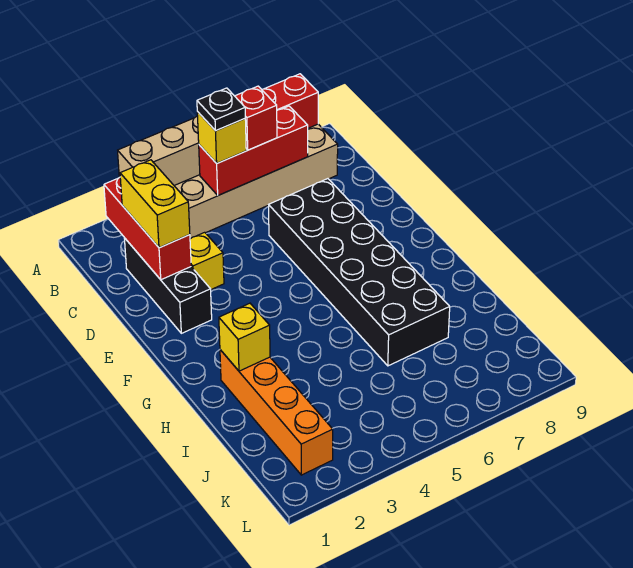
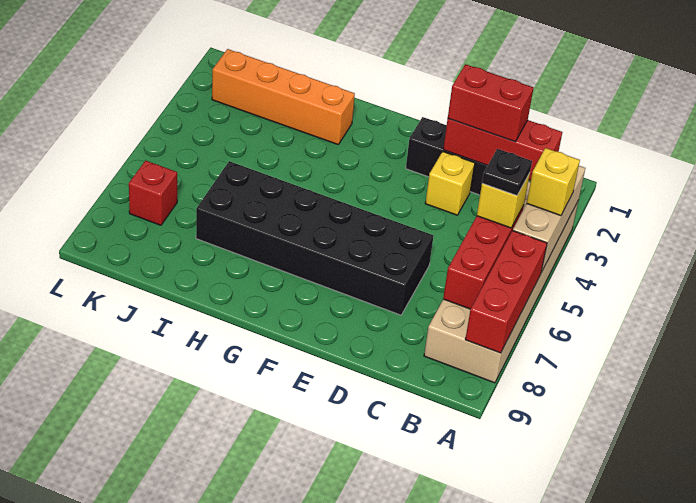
red brick B6 level 3 -> red brick K7 level 1
yellow brick C2:D2 level 3 -> red brick C2:D2 level 3
yellow brick H2 level 2 -> yellow brick A4 level 3

